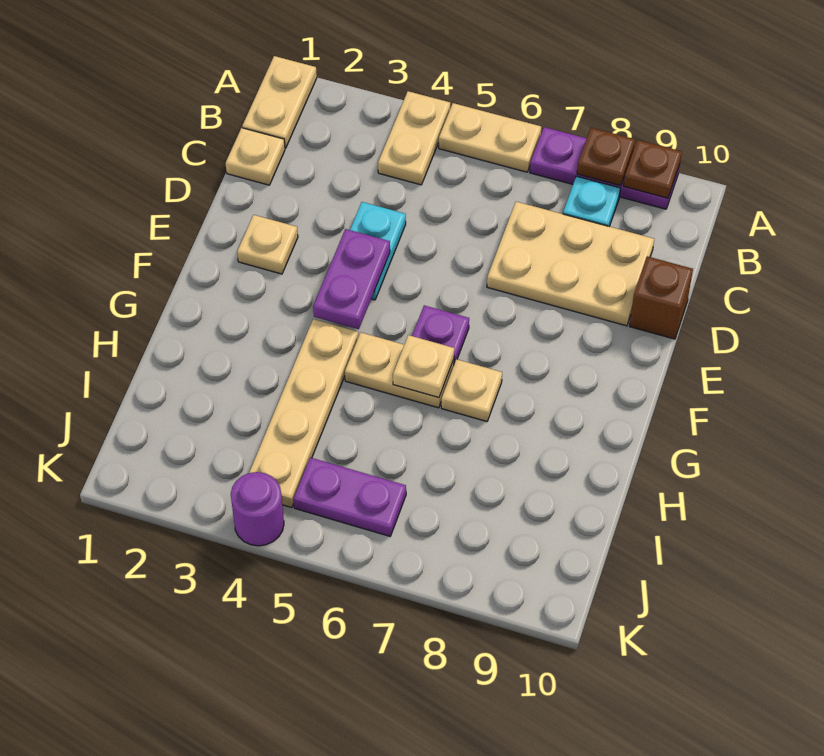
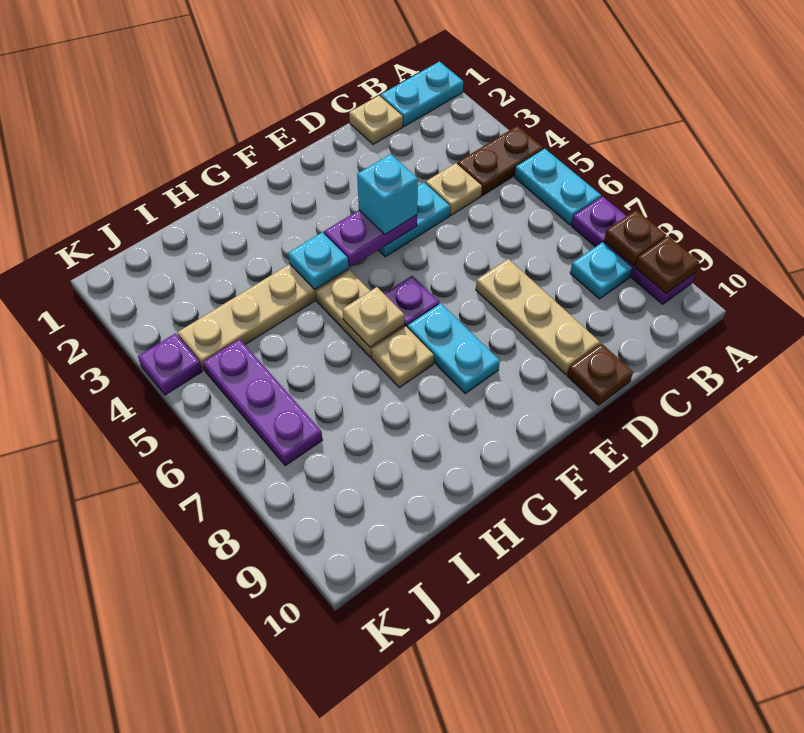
tan plate A1:B1 level 1 -> cyan plate A1:B1 level 1
tan plate A4:B4 level 1 -> brown plate A4:B4 level 1
tan plate A5:A6 level 1 -> cyan plate A5:A6 level 1
tan plate C7:D9 level 1 -> tan plate D7:D9 level 1
brown brick D10 level 1 -> brown plate D10 level 1
tan plate E2 level 1 -> tan plate C4 level 1
none -> cyan brick E4 level 3
none -> cyan plate F7:F8 level 1
none -> cyan plate G4 level 2
purple plate J5:J6 level 1 -> purple plate J5:J7 level 1
purple round brick K4 level 1 -> purple plate K4 level 1

